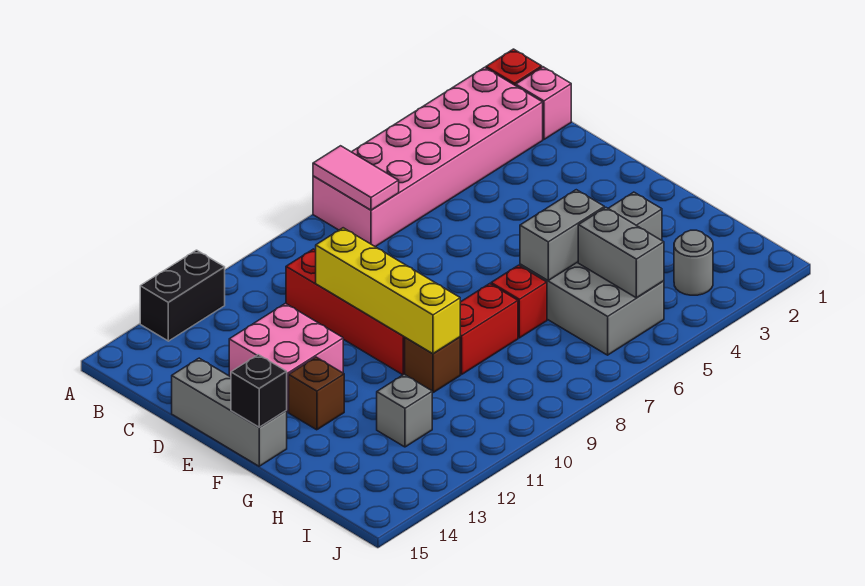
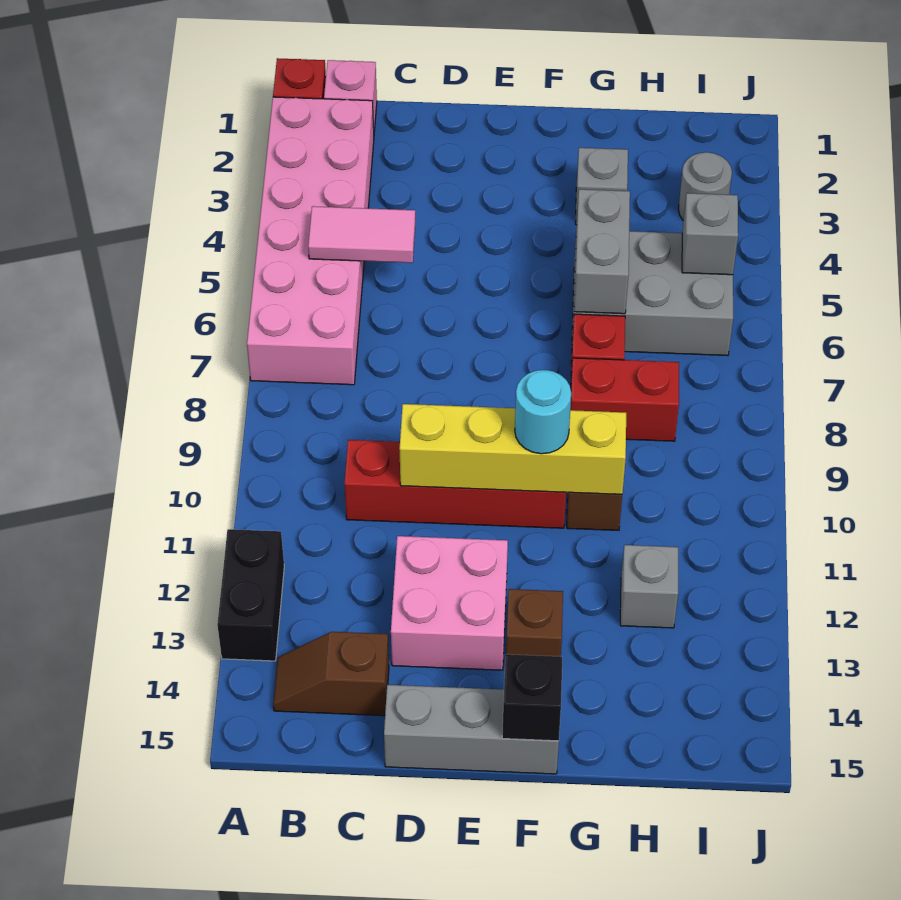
pink tile A7:B7 level 2 -> pink tile B5:C5 level 2
none -> brown slope B14:C14 level 1 top C
none -> cyan round brick F10 level 3
red brick G8:G9 level 1 -> red brick G8:H8 level 1
grey brick H5:I5 level 2 -> grey brick I5 level 2

